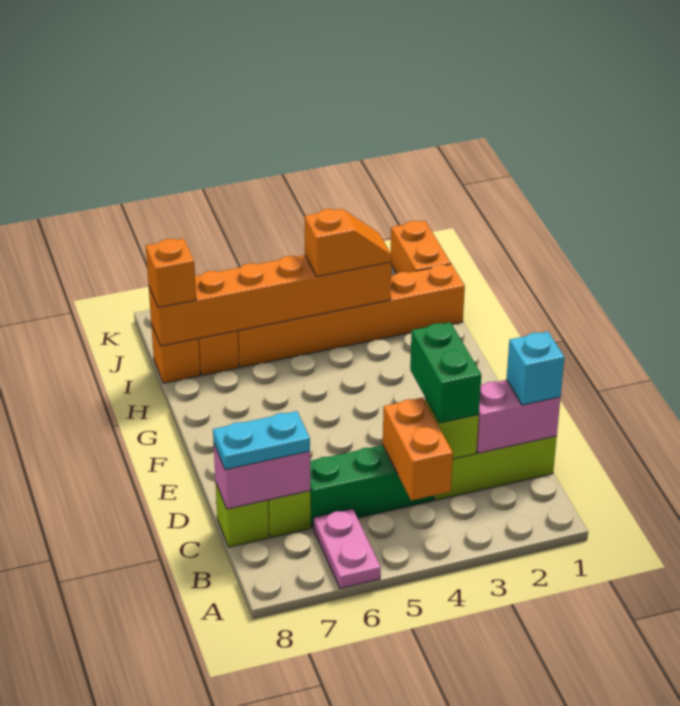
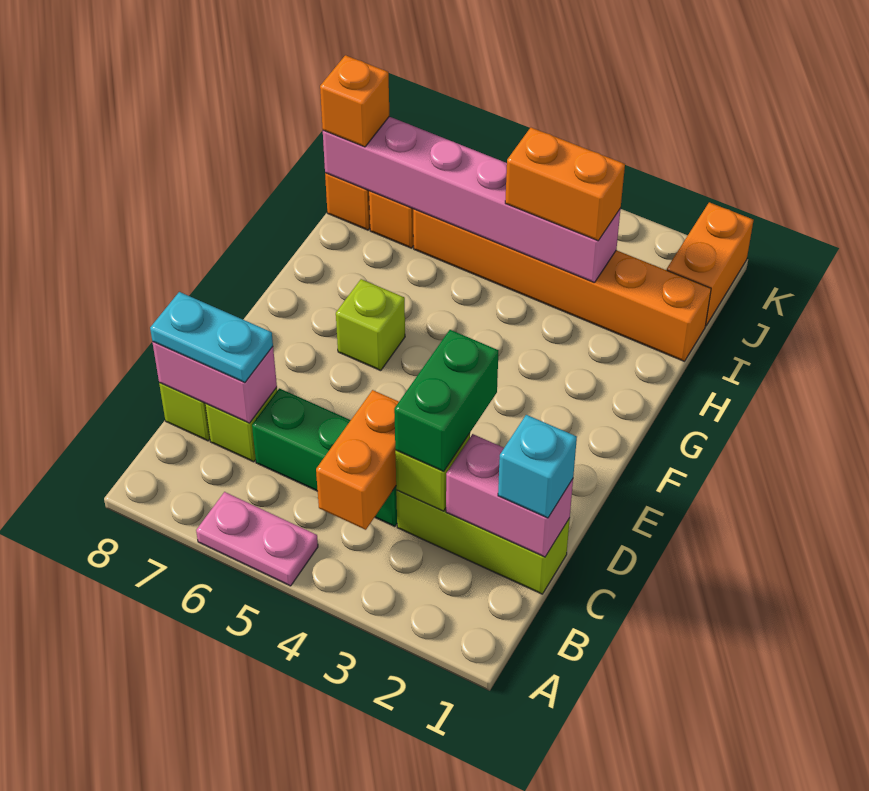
pink plate A6:B6 level 1 -> pink plate A5:A6 level 1
none -> lime brick F6 level 1
orange brick I3:I8 level 2 -> pink brick I3:I8 level 2
orange slope I3:I4 level 3 top 4 -> orange brick I3:I4 level 3

